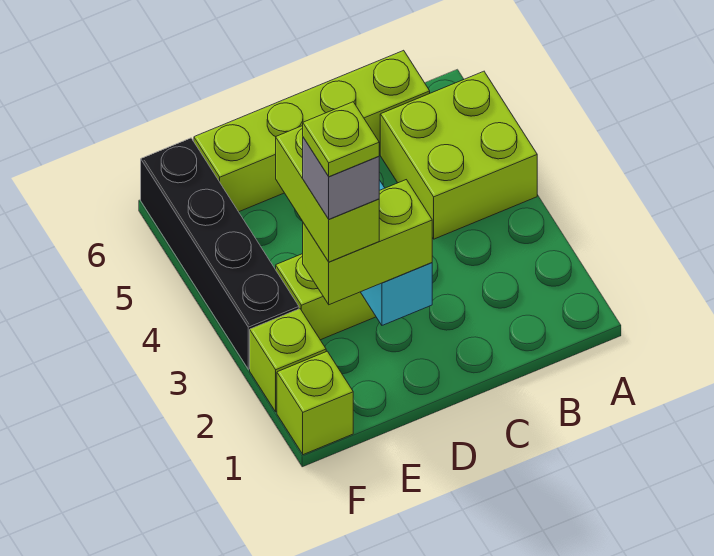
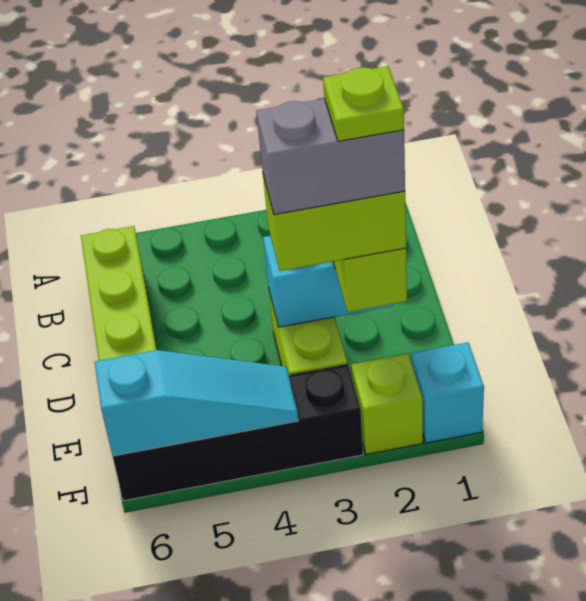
lime brick A4:B5 level 1 -> none
grey brick E2 level 5 -> grey brick E2:E3 level 5
lime brick F1 level 1 -> cyan brick F1 level 1
none -> cyan slope F4:F6 level 2 top 6

